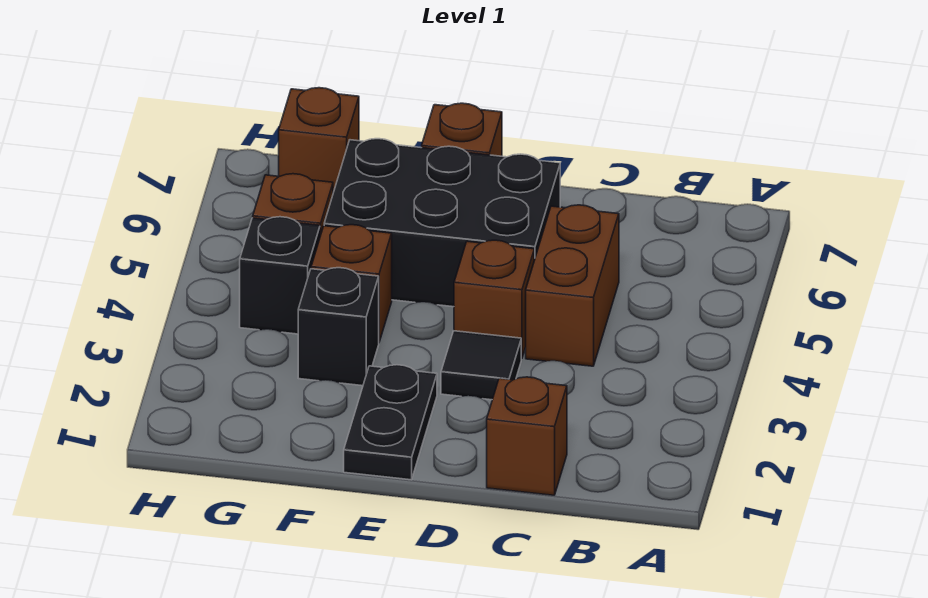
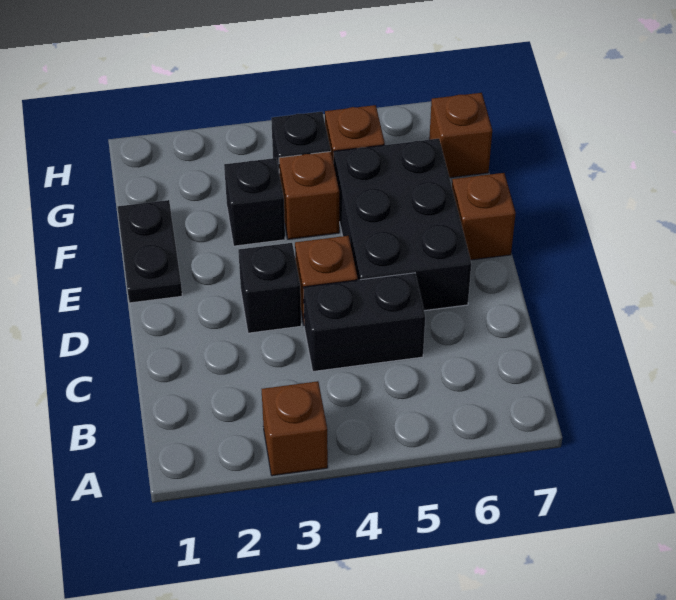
brown brick C1 level 1 -> brown brick A3 level 1
brown brick C4:C5 level 1 -> black brick C4:C5 level 1
black tile D3 level 1 -> black brick D3 level 1
black plate E1:E2 level 1 -> black plate E1:F1 level 1

